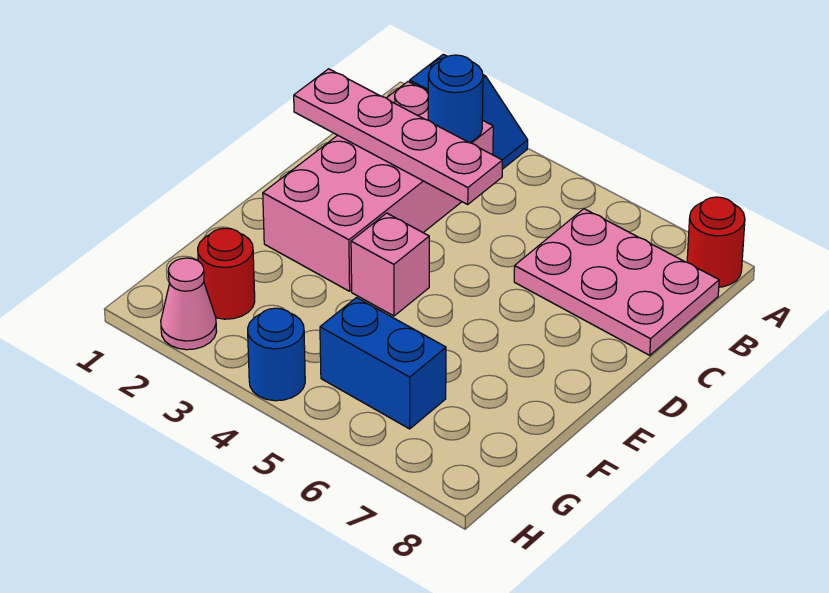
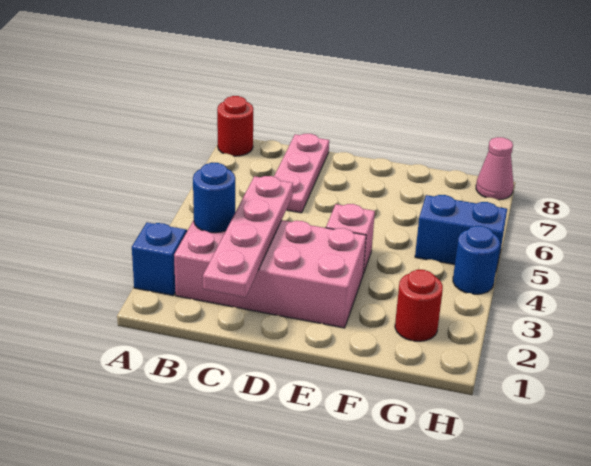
pink plate B6:C8 level 1 -> pink plate C6:C8 level 1
blue brick G5:G6 level 1 -> blue brick G5:H5 level 1
pink cone H2 level 1 -> pink cone H8 level 1

